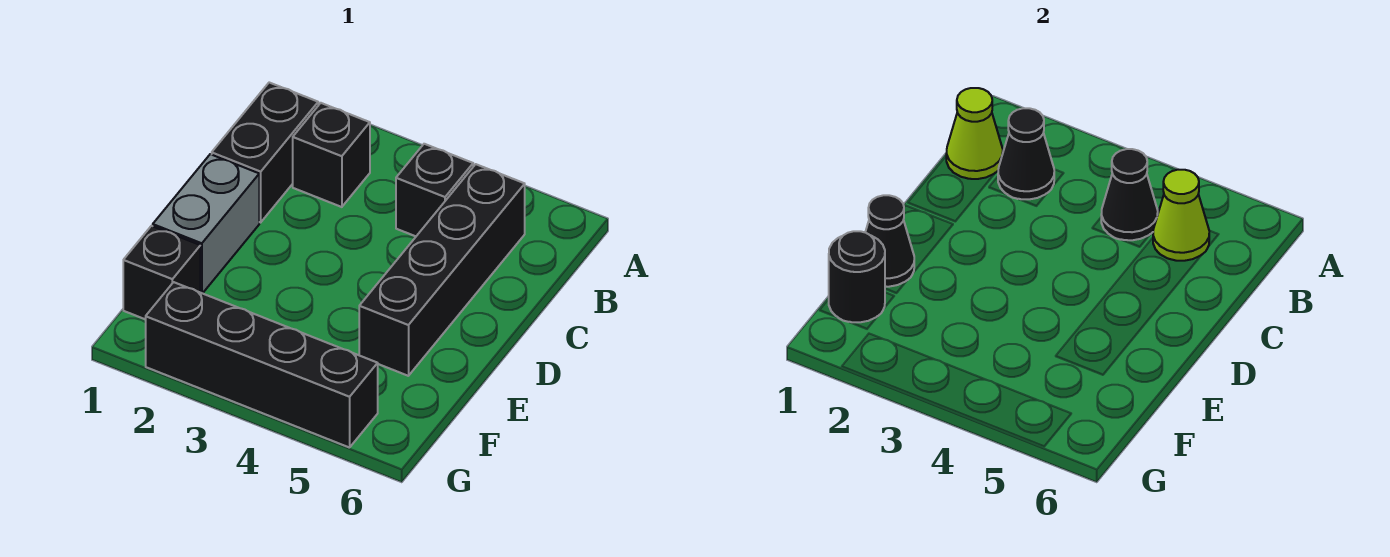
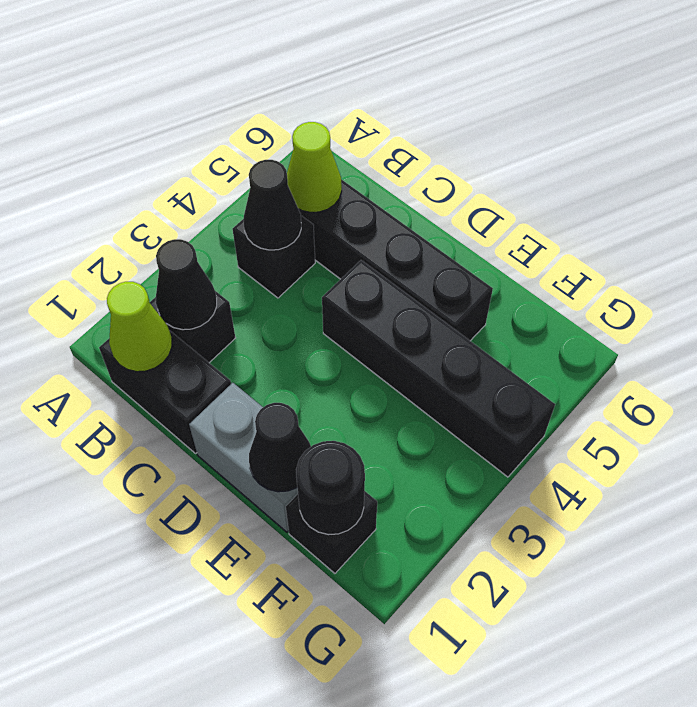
black brick G2:G5 level 1 -> black brick D4:G4 level 1

